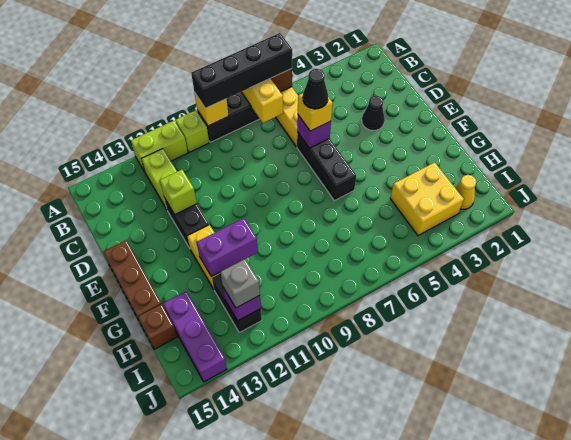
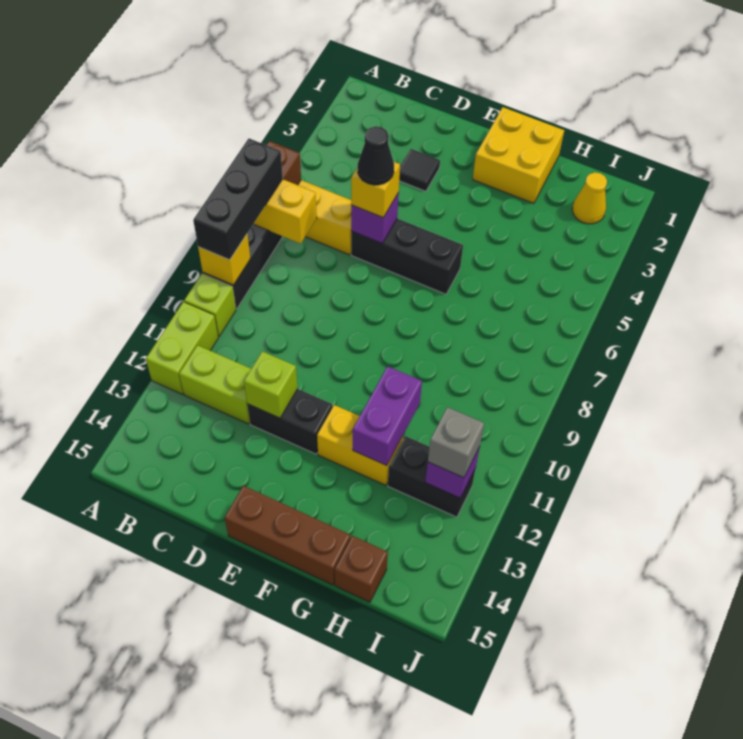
black brick A6:A9 level 3 -> black brick A7:A9 level 3
black cone D3 level 1 -> black tile D3 level 1
yellow brick H3:I4 level 1 -> yellow brick F1:G2 level 1
purple brick H14:J14 level 1 -> none

